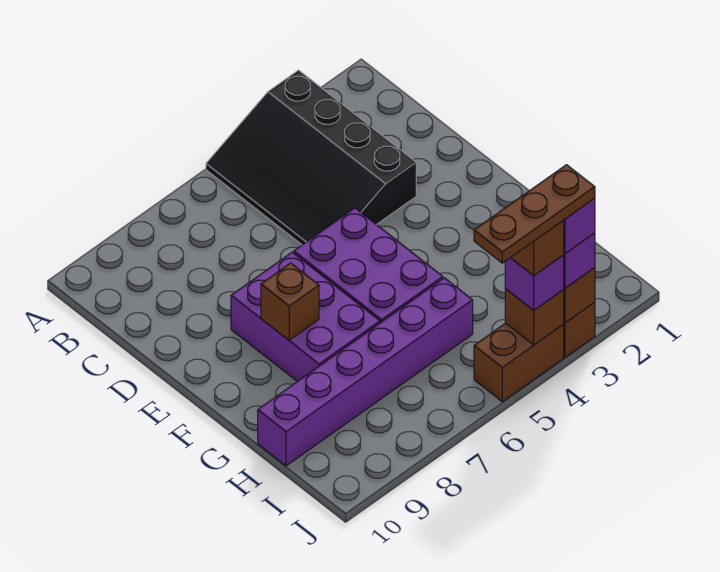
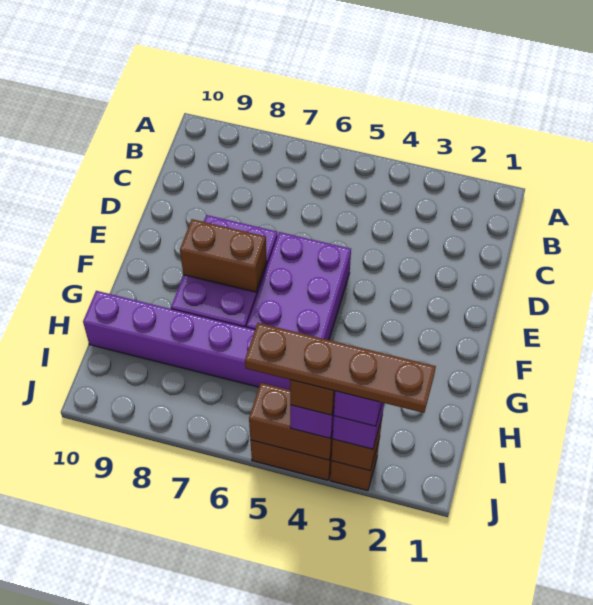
black slope A3:D5 level 1 top 3 -> none
brown brick F8 level 2 -> brown brick F7:F8 level 2
brown plate J3:J5 level 5 -> brown plate J2:J5 level 5
brown brick J4 level 2 -> brown brick J4:J5 level 2

